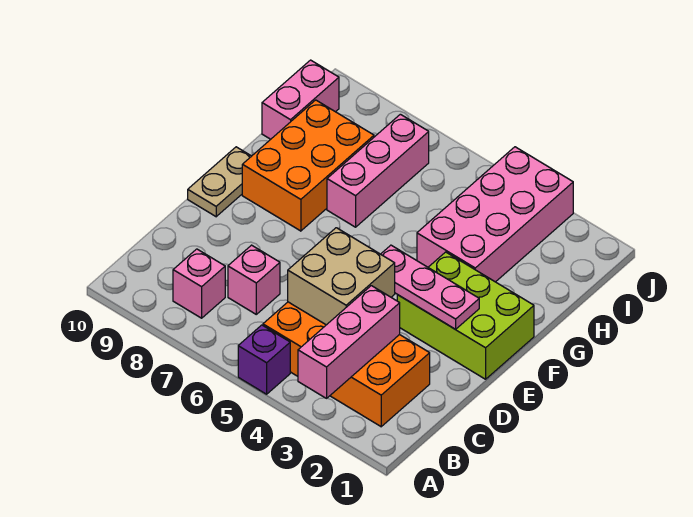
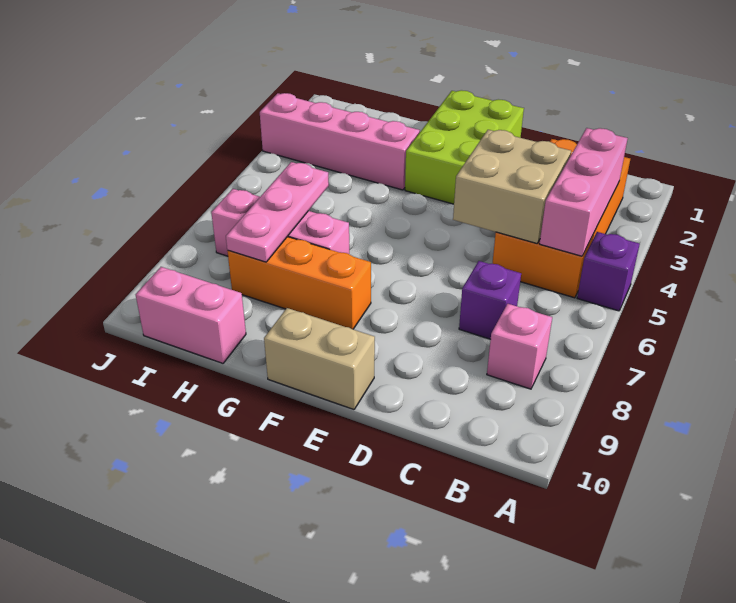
pink brick A3:C3 level 2 -> pink brick B3:B5 level 2
pink brick C7 level 1 -> purple brick C7 level 1
pink plate E2:E4 level 2 -> pink plate H6:H8 level 2
tan plate E10:F10 level 1 -> tan brick E10:F10 level 1
orange brick F8:H9 level 1 -> orange brick F8:H8 level 1
pink brick G3:J4 level 1 -> pink brick G3:J3 level 1

